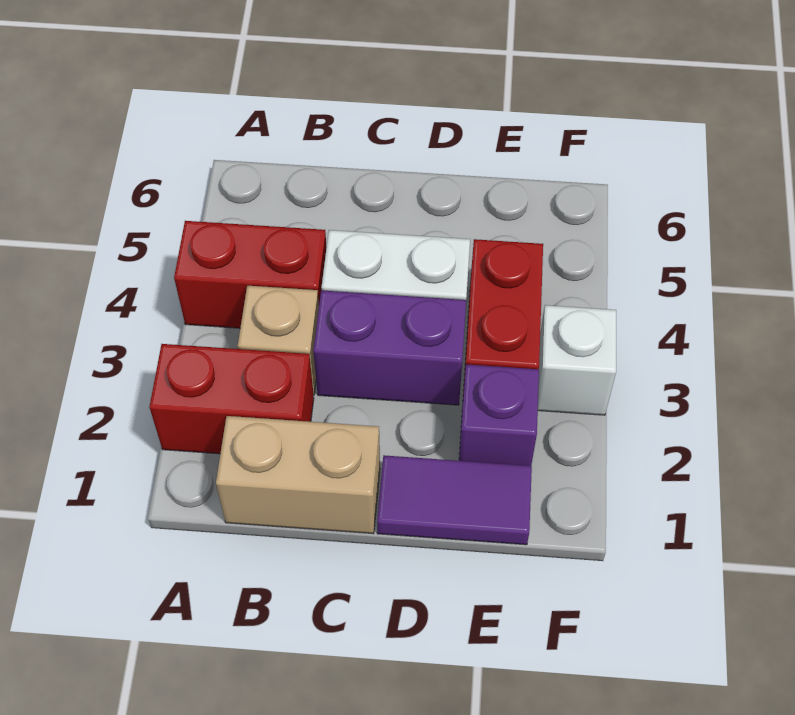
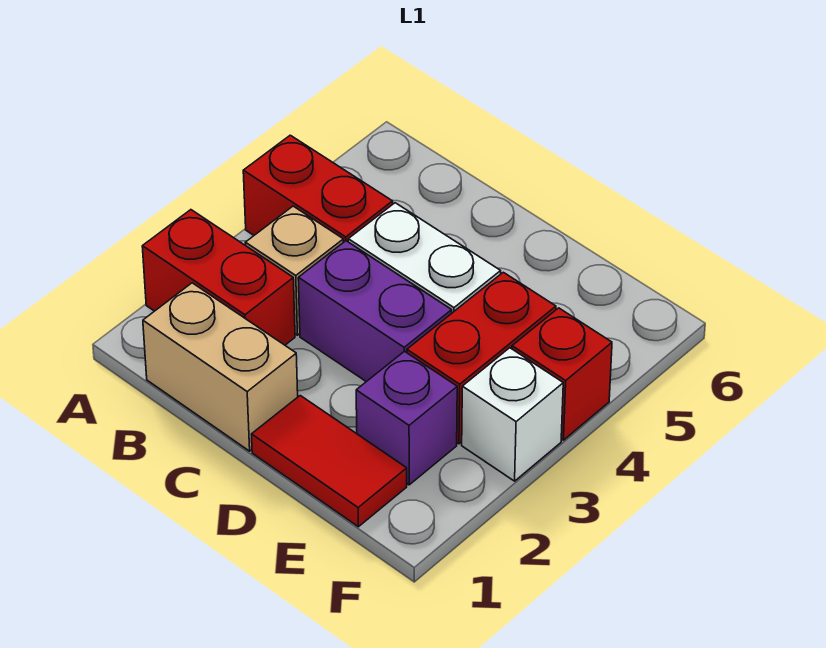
purple tile D1:E1 level 1 -> red tile D1:E1 level 1
none -> red brick F4 level 1

